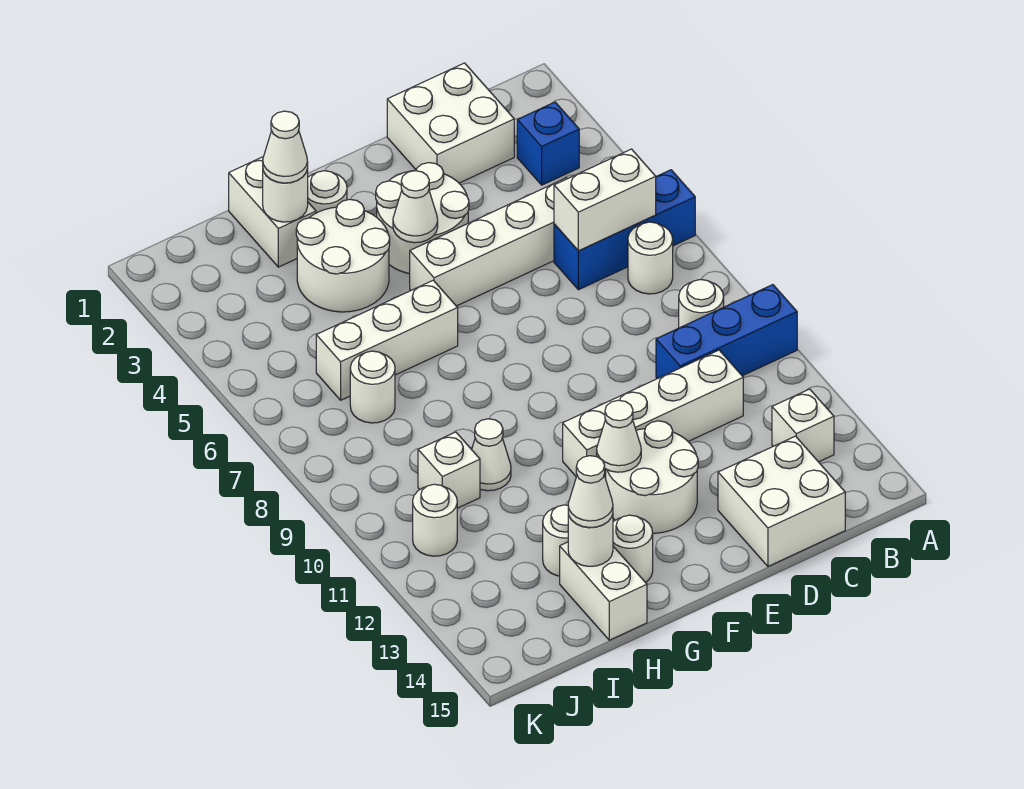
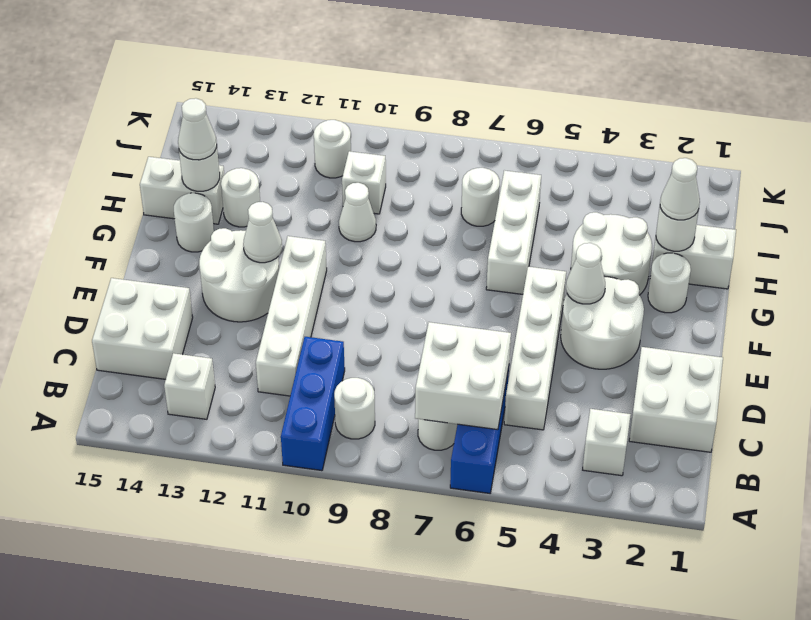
blue brick B3 level 1 -> white brick B3 level 1
white brick B6:C6 level 2 -> white brick B6:C7 level 2

